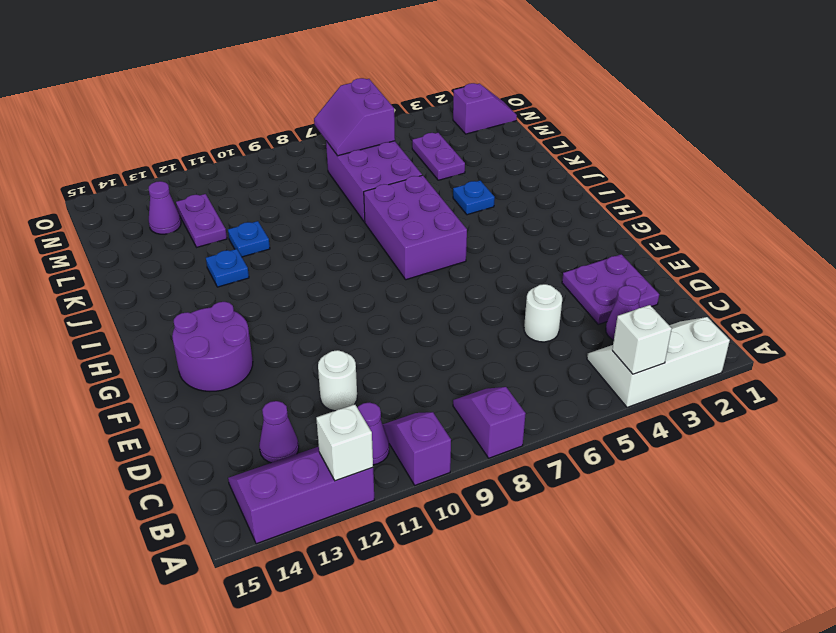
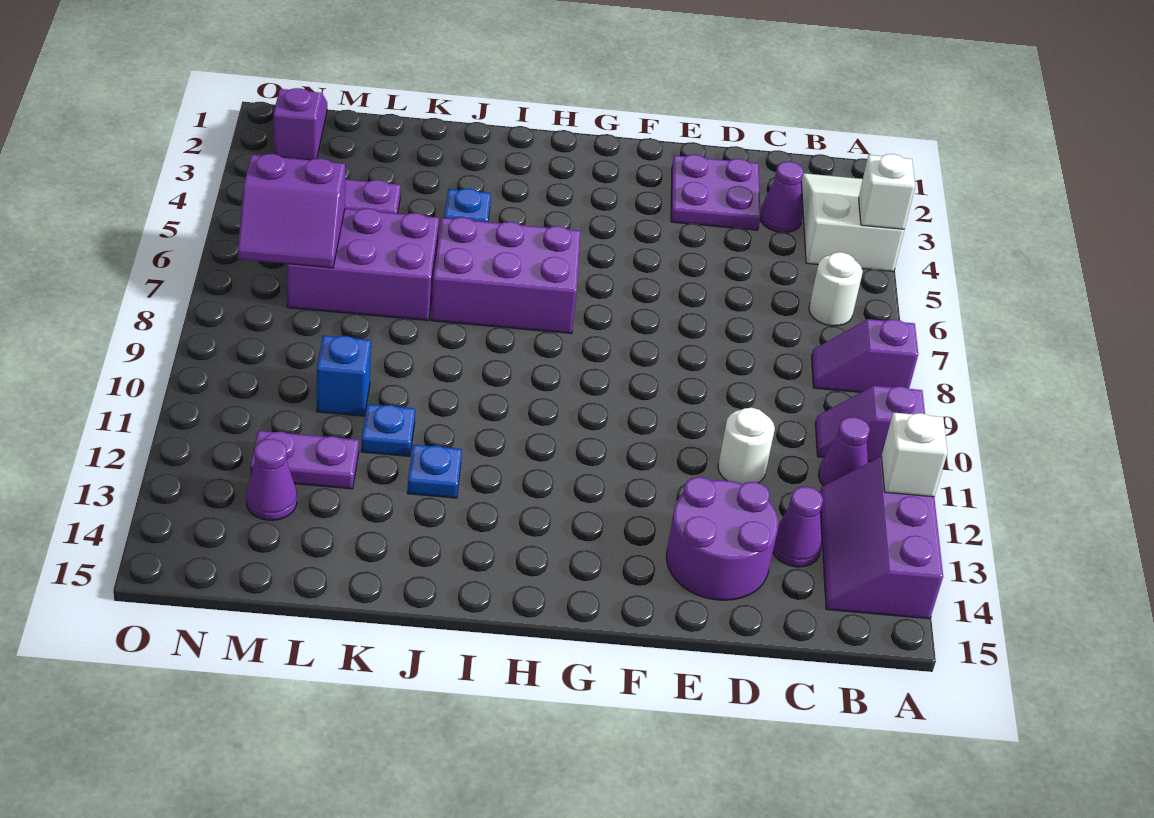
white slope A2:B4 level 1 top A -> white slope A2:B4 level 1 top 4
white round brick D5 level 1 -> white round brick B6 level 1
purple round brick F13:G14 level 1 -> purple round brick D13:E14 level 1
none -> blue brick L10 level 1

